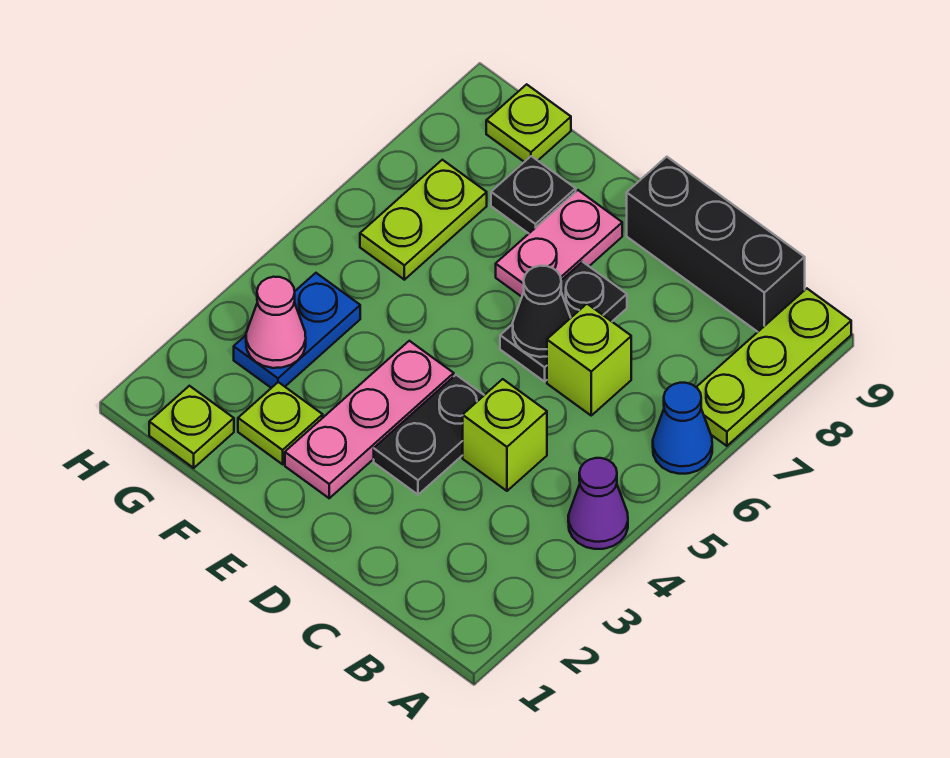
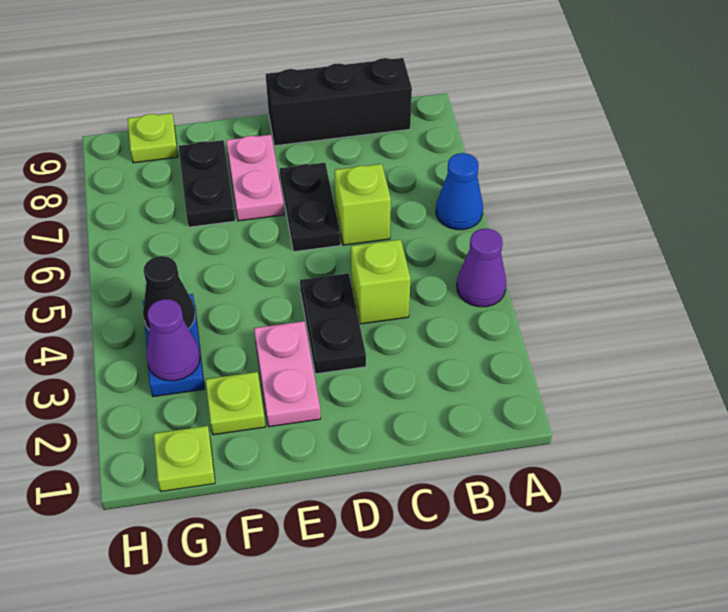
lime plate A7:A9 level 1 -> none
black cone D6 level 2 -> black cone G4 level 2
pink plate E2:E4 level 1 -> pink plate E2:E3 level 1
black plate F8 level 1 -> black plate F7:F8 level 1
pink cone G3 level 2 -> purple cone G3 level 2
lime plate G6:G7 level 1 -> none

